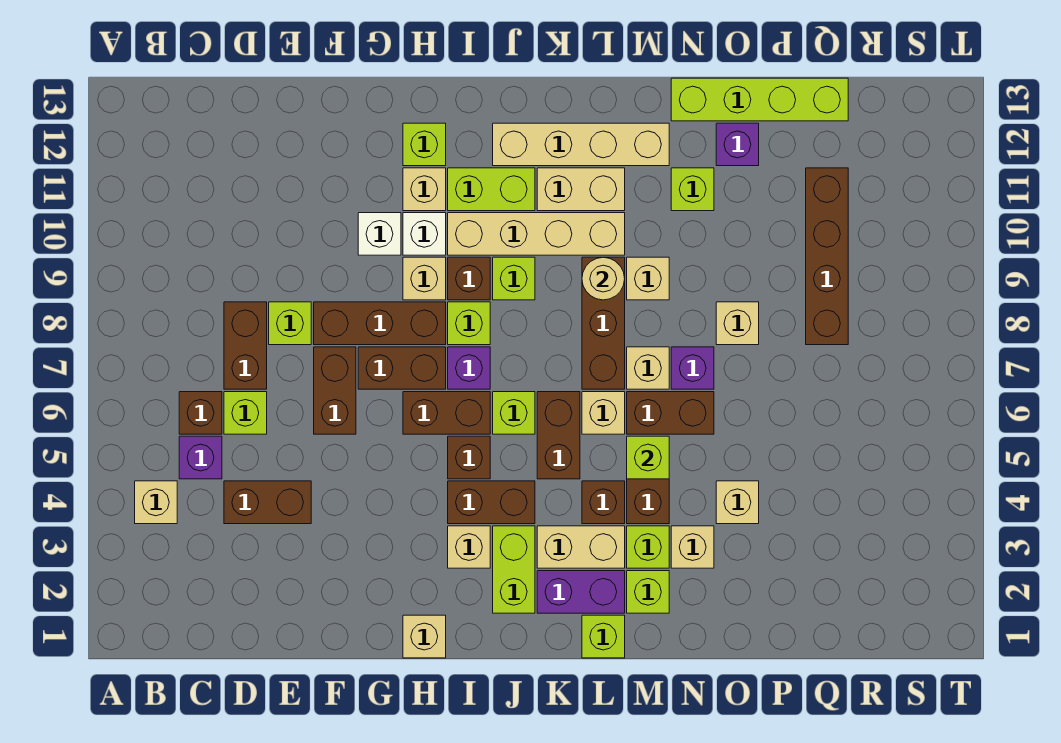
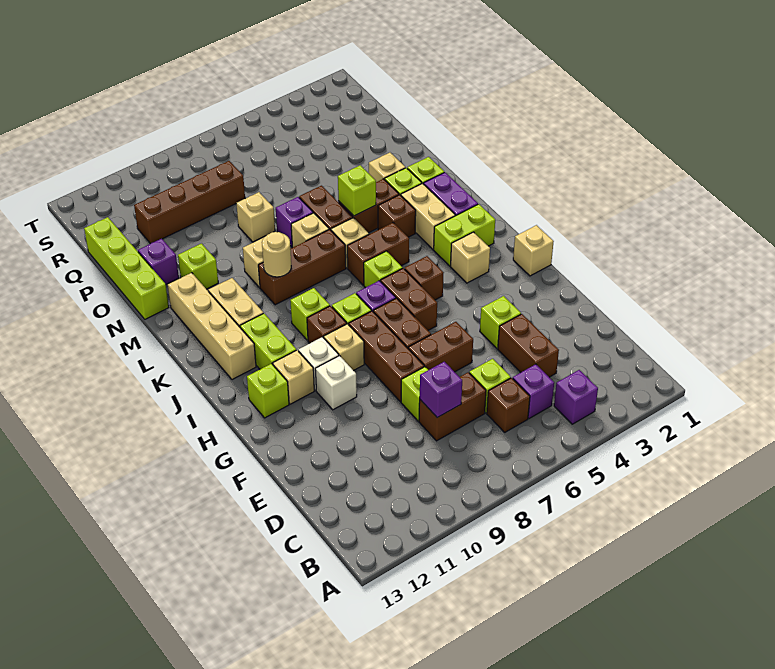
tan brick B4 level 1 -> purple brick B4 level 1
none -> purple brick D8 level 2
brown brick I4:J4 level 1 -> none
tan brick I10:L10 level 1 -> none
lime brick L1 level 1 -> lime brick F4 level 1
tan brick O4 level 1 -> none

